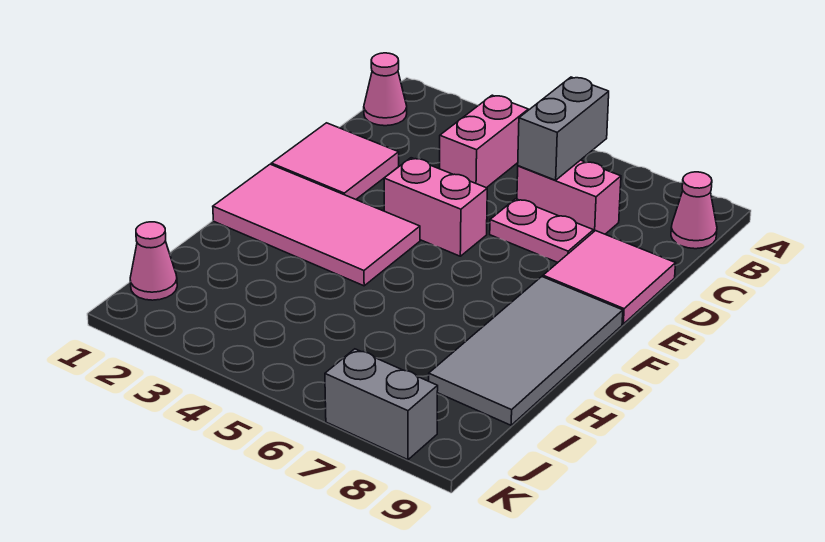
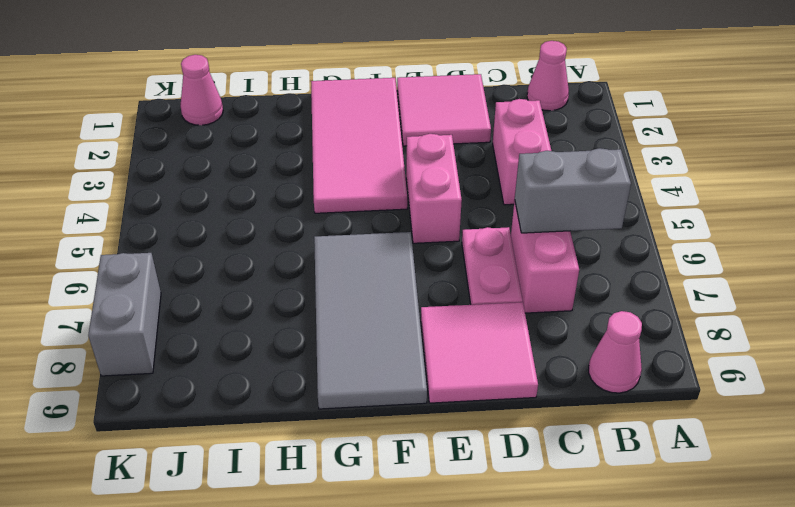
pink brick B4:C4 level 1 -> pink brick C3:C4 level 1
grey tile F8:I9 level 1 -> grey tile F6:G9 level 1

